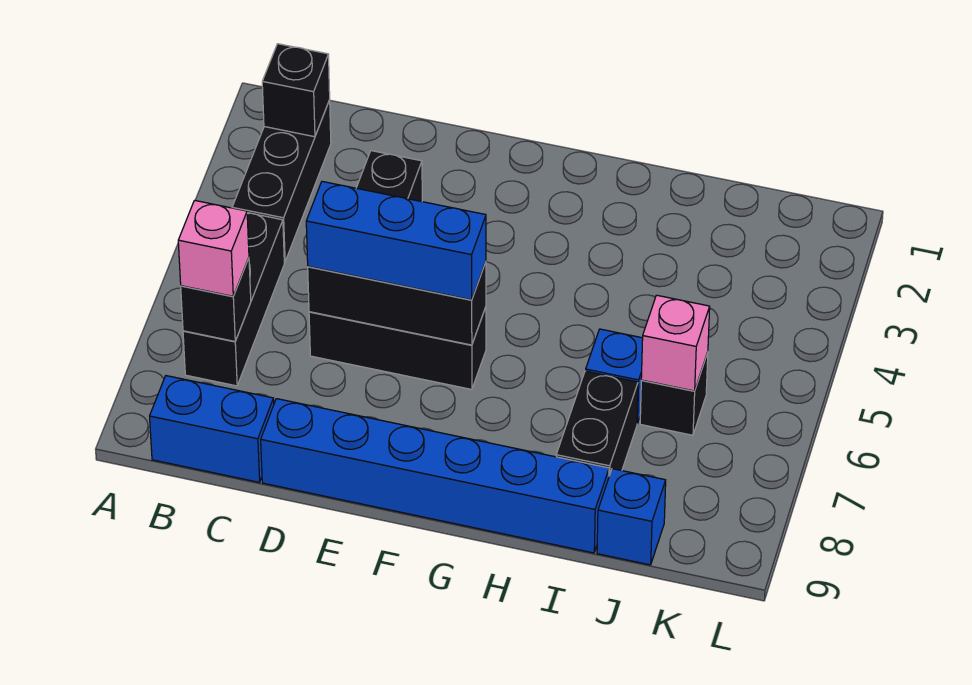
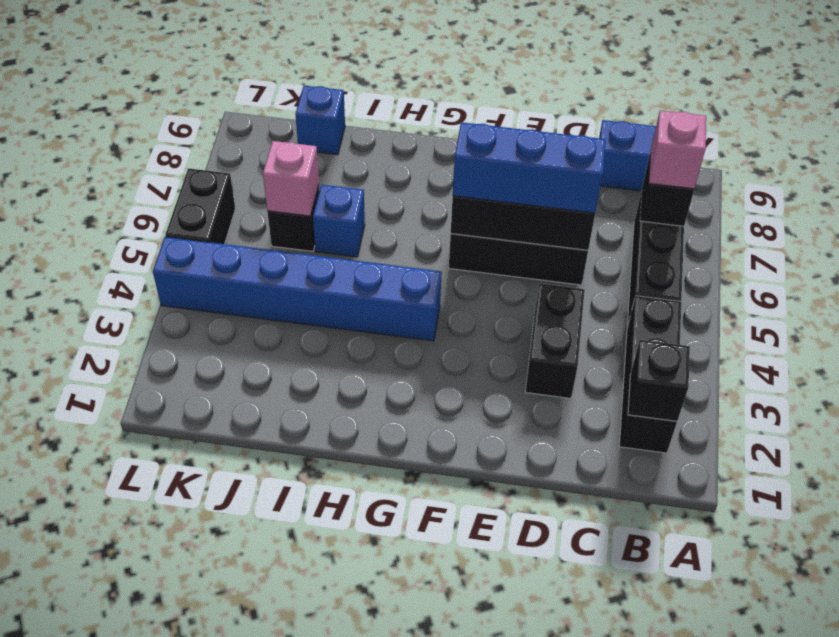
blue brick D9:I9 level 1 -> blue brick G4:L4 level 1
black brick I7:I8 level 1 -> black brick L5:L6 level 1

